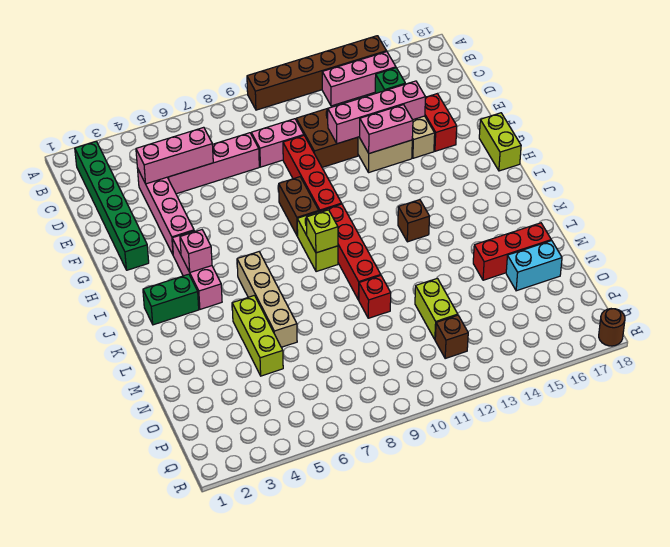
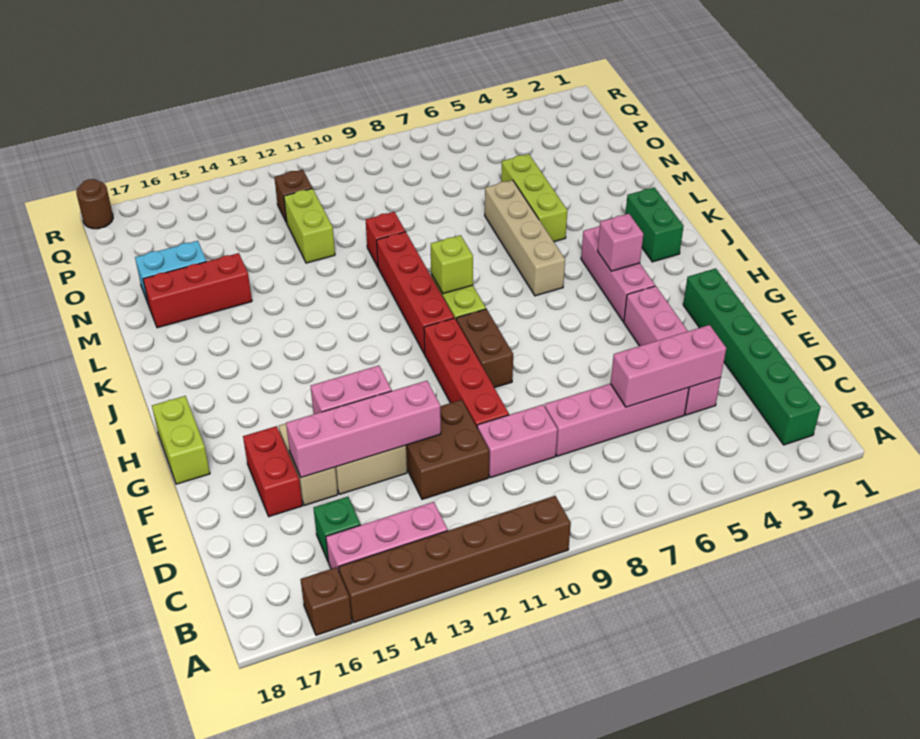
green brick J2:J3 level 1 -> green brick J2:K2 level 1
brown brick J13 level 1 -> brown brick A16 level 1

